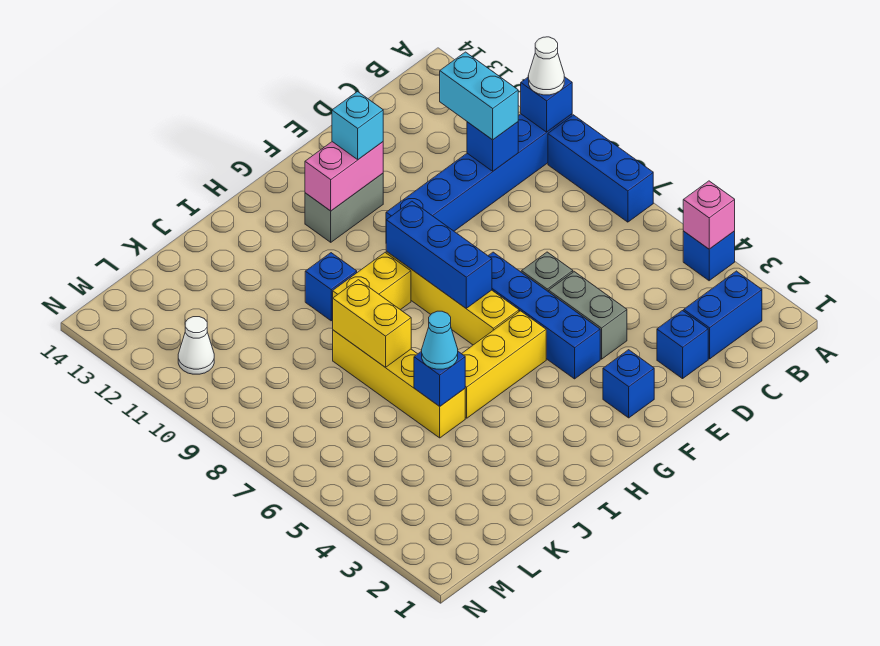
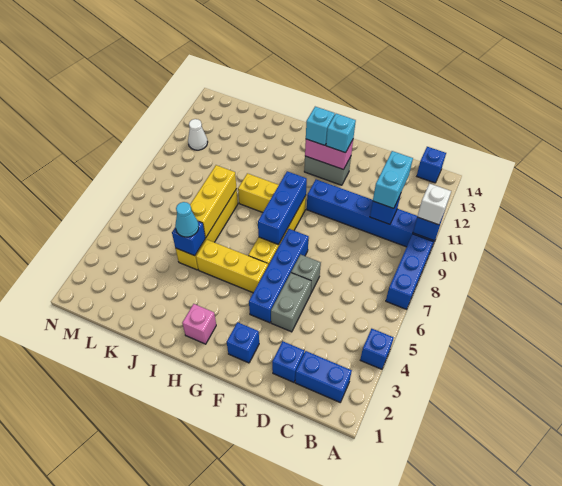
pink brick A4 level 2 -> pink brick H2 level 1
white cone A10 level 3 -> white brick A10 level 3
none -> cyan brick G12 level 3
blue brick I10 level 1 -> blue brick B14 level 1
yellow brick J7:J8 level 2 -> yellow brick J6:J8 level 2

